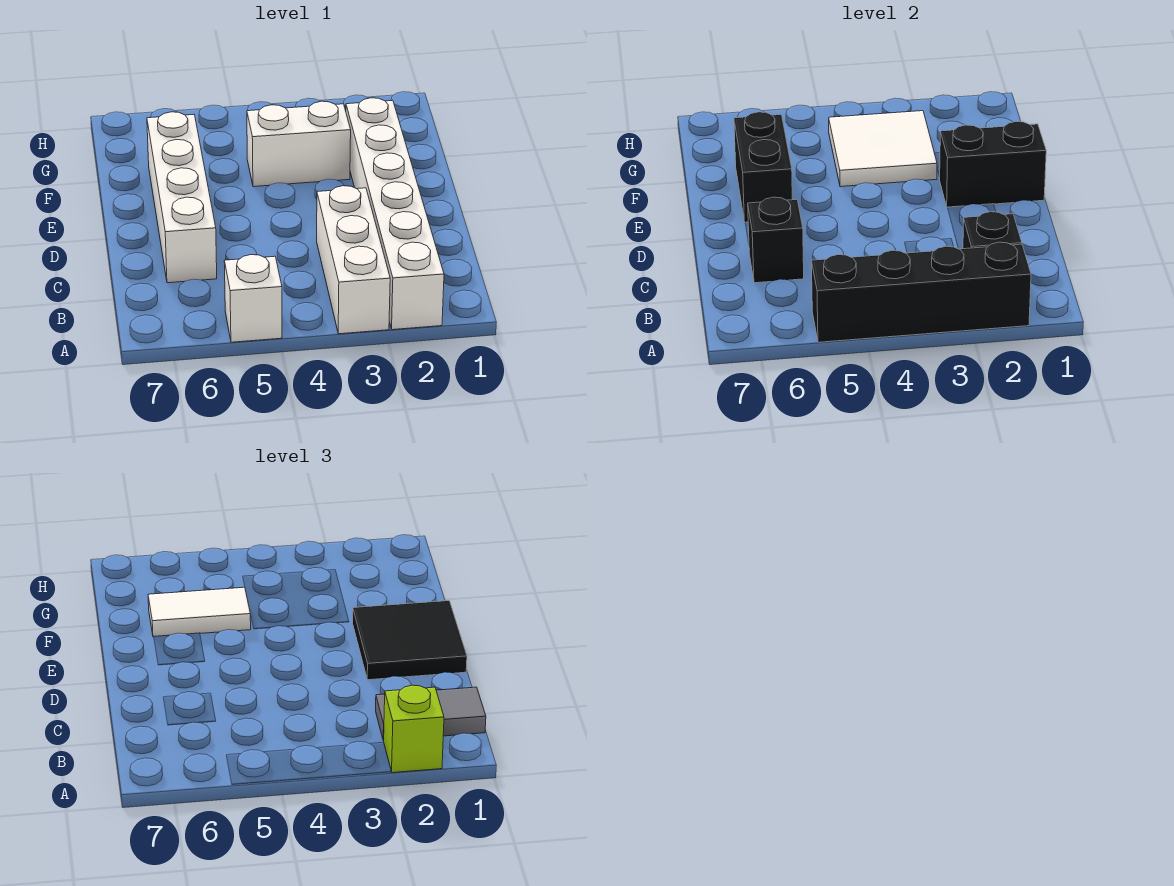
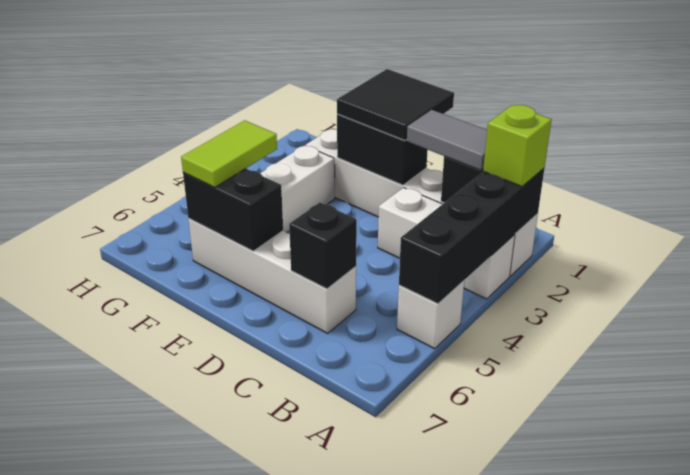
grey tile B1:B2 level 3 -> grey tile B2:C2 level 3
black brick E1:E2 level 2 -> black brick D2:E2 level 2
white tile F3:G4 level 2 -> none
white tile F5:F6 level 3 -> lime tile F5:F6 level 3

